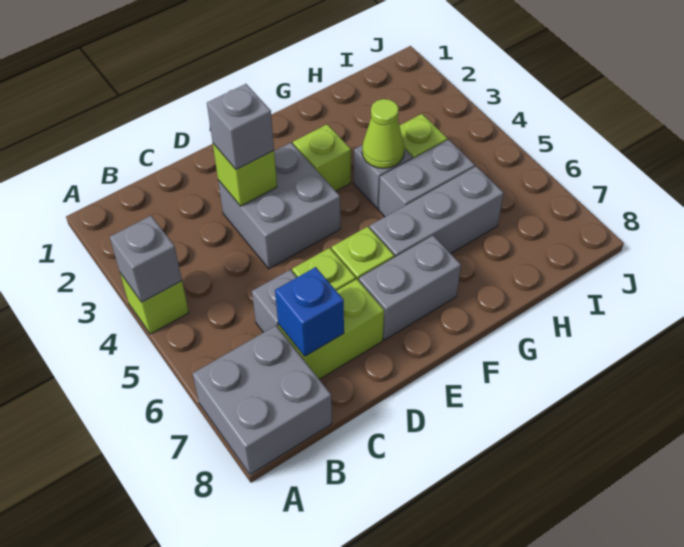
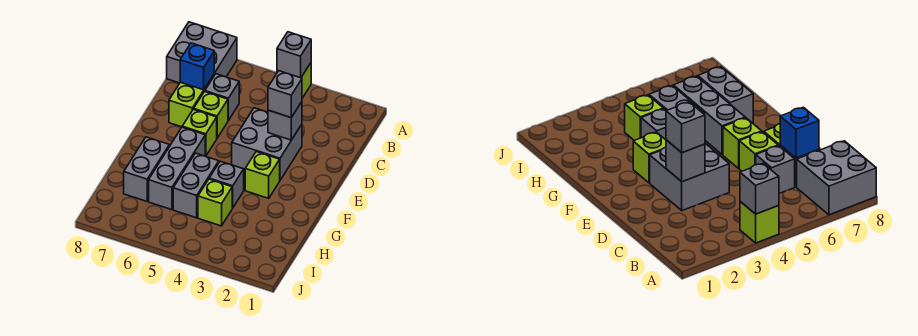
lime brick D3 level 2 -> grey brick D3 level 2
grey brick E7:F7 level 1 -> grey brick G7:H7 level 1
lime cone G4 level 2 -> none

